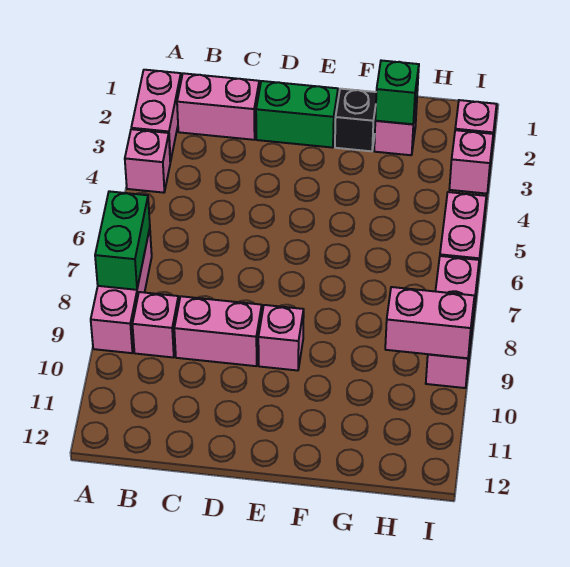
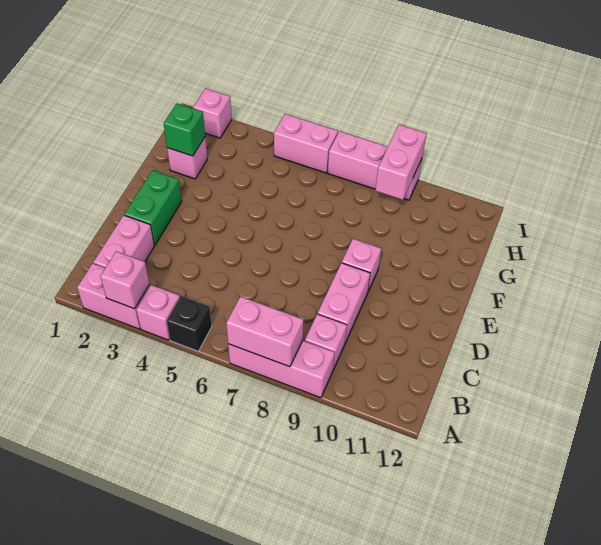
green brick A7:A8 level 2 -> pink brick A7:A8 level 2
black brick F2 level 1 -> black brick A5 level 1
pink brick I3 level 1 -> pink brick A3 level 2

